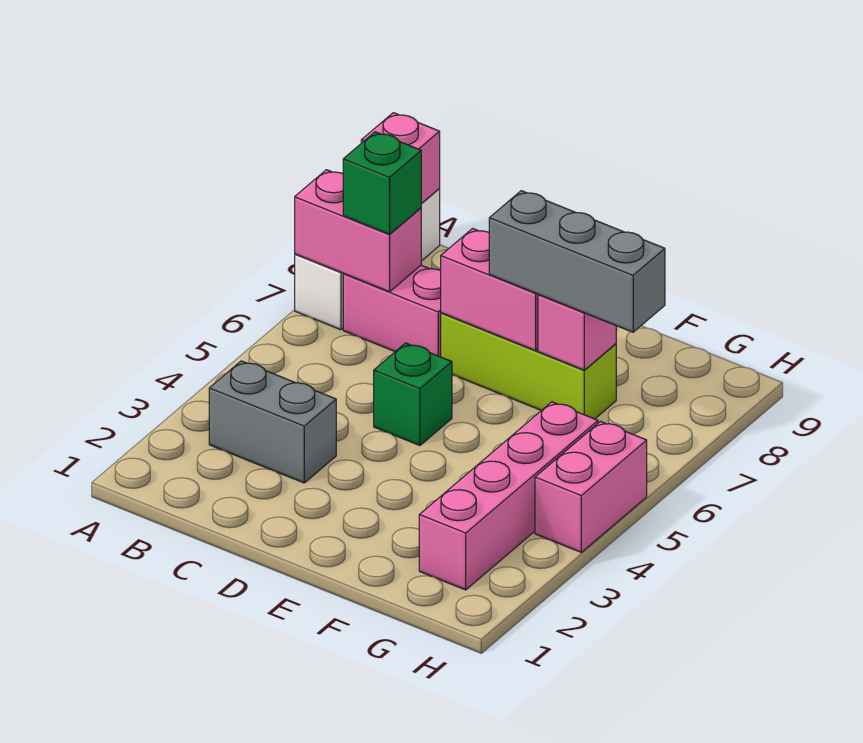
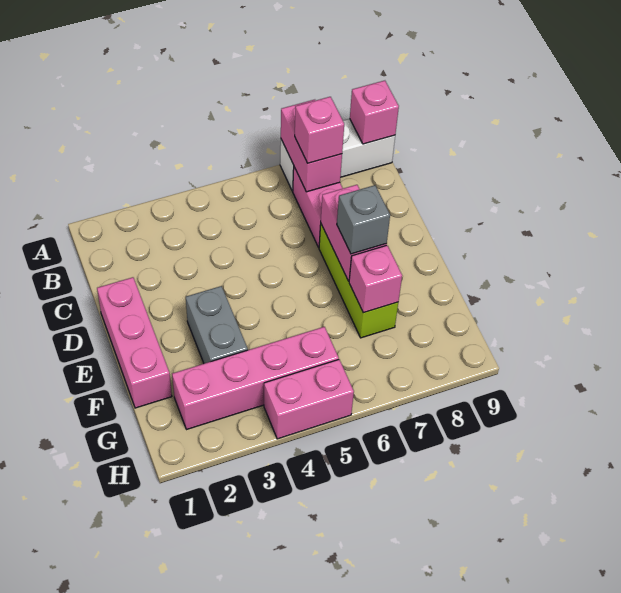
grey brick B3:C3 level 1 -> grey brick E3:F3 level 1
green brick B7 level 3 -> pink brick B7 level 3
none -> pink brick D1:F1 level 1
green brick D5 level 1 -> none
grey brick E7:G7 level 3 -> grey brick E7 level 3

